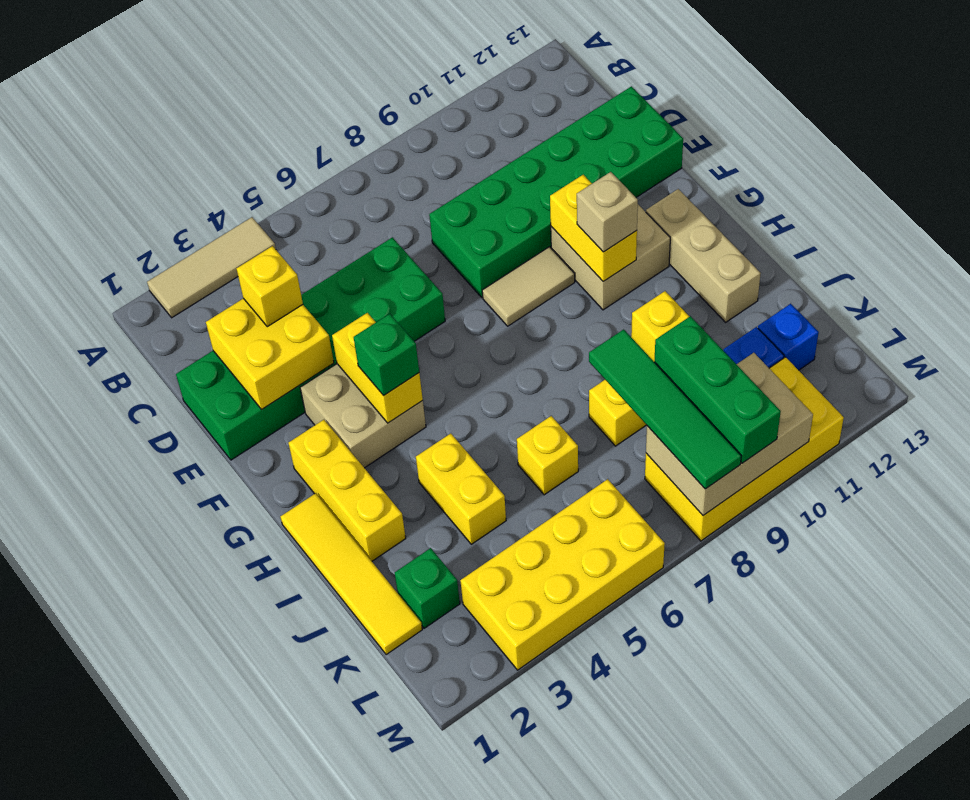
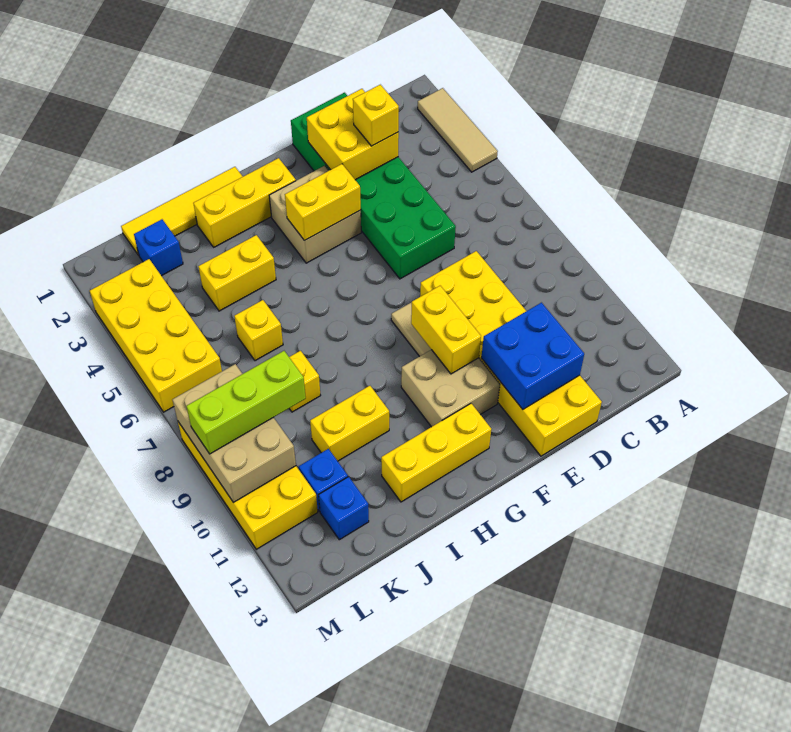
green brick D8:E13 level 1 -> yellow brick D8:E13 level 1
none -> blue brick D11:E12 level 2
yellow brick F10:G10 level 2 -> yellow brick F9:F10 level 2
green brick G4 level 3 -> none
tan brick G10 level 3 -> none
tan brick G12:I12 level 1 -> yellow brick G12:I12 level 1
green tile J8:M8 level 3 -> none
green brick K2 level 1 -> blue brick K2 level 1
green brick K9:M9 level 3 -> lime brick K9:M9 level 3

